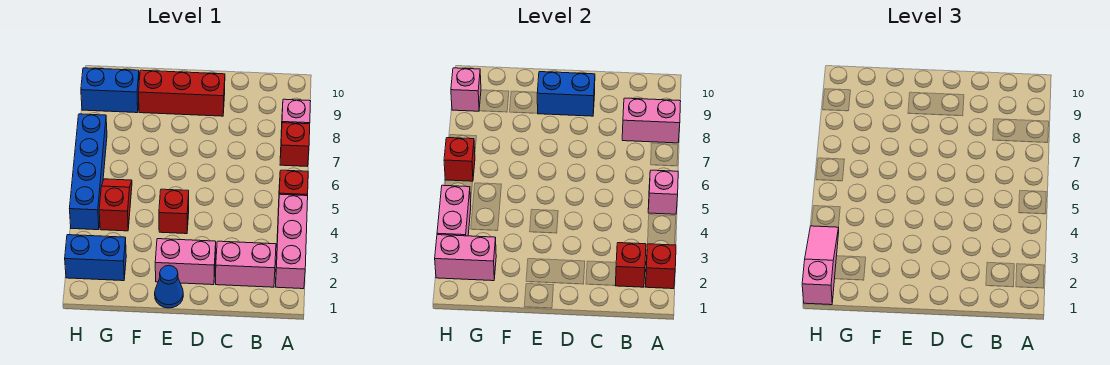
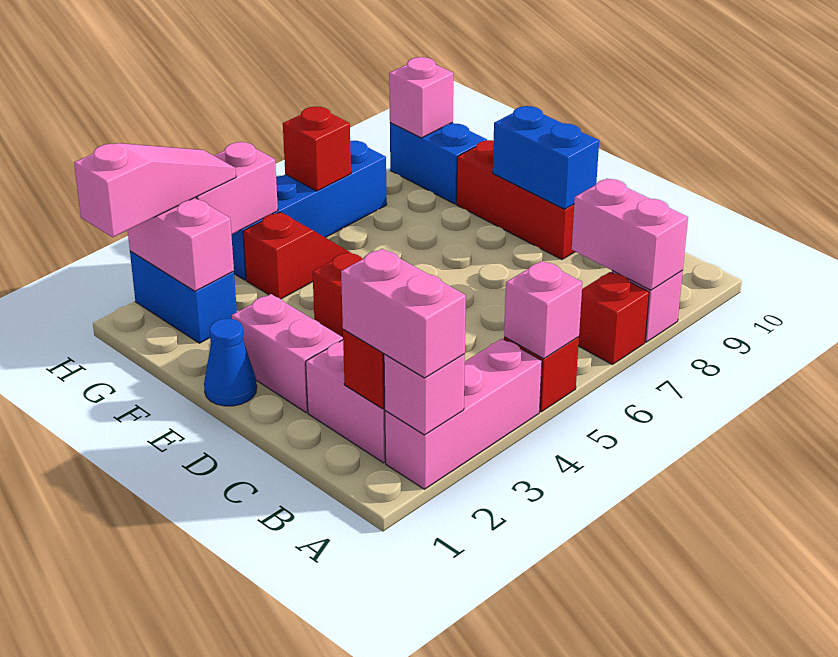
red brick A2 level 2 -> pink brick A2 level 2
none -> pink brick A2:B2 level 3

